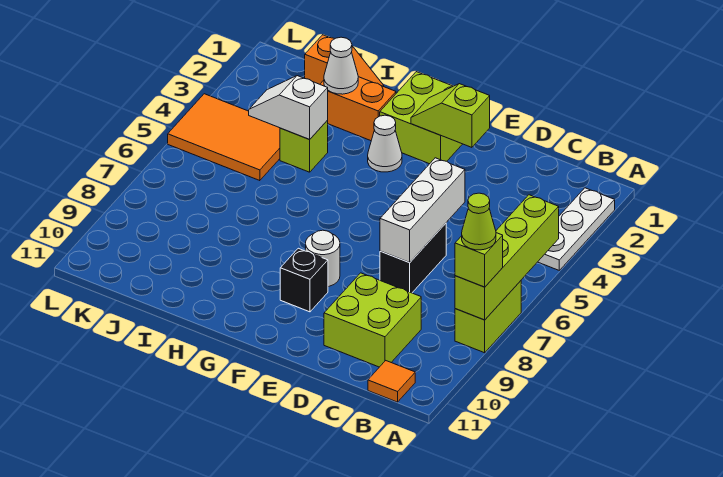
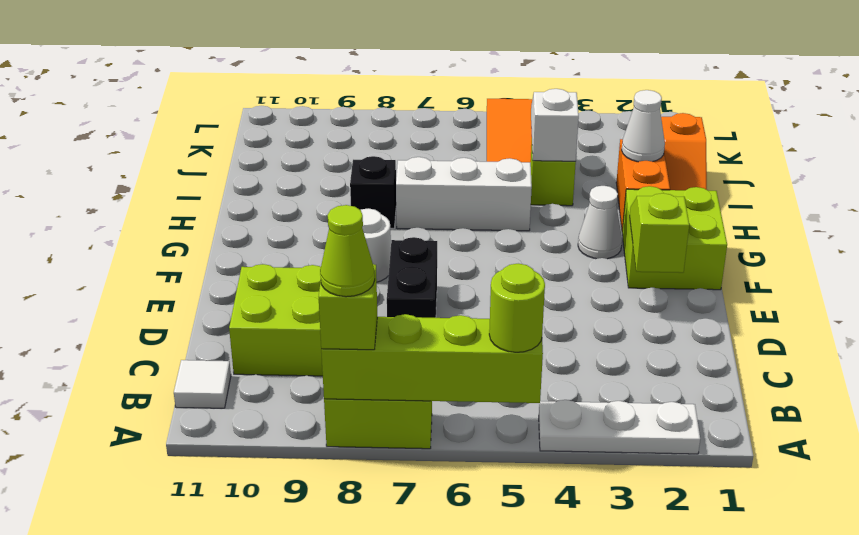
none -> lime round brick A5 level 3
orange tile B11 level 1 -> white tile B11 level 1
white brick D5:D7 level 2 -> white brick H5:H7 level 1
black brick D6:D7 level 1 -> black brick D7:E7 level 1
black brick F9 level 1 -> black brick H8 level 1

